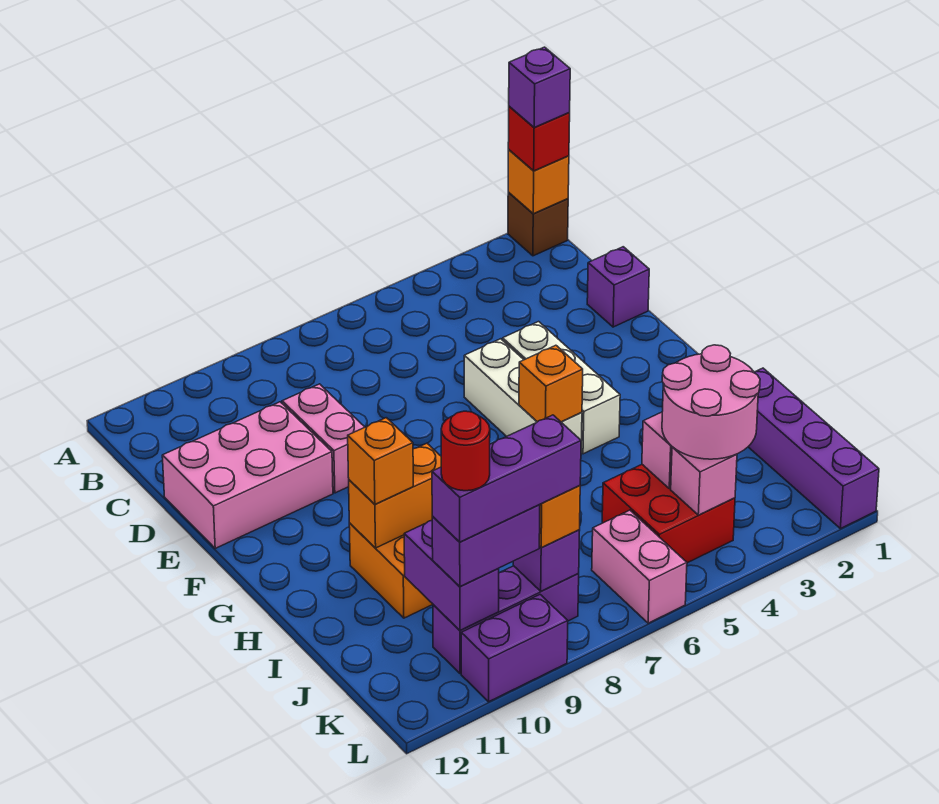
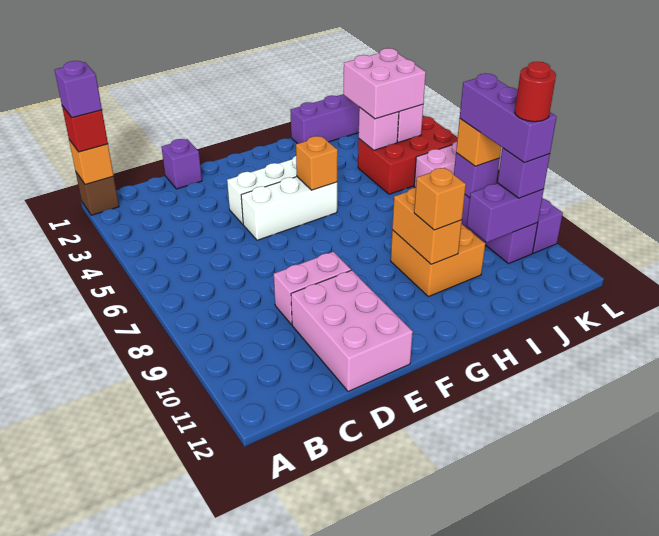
pink round brick J3:K4 level 3 -> pink brick J3:K4 level 3
red brick J4:K5 level 1 -> red brick J4:L5 level 1
purple brick K9:K10 level 3 -> purple brick K10 level 3

